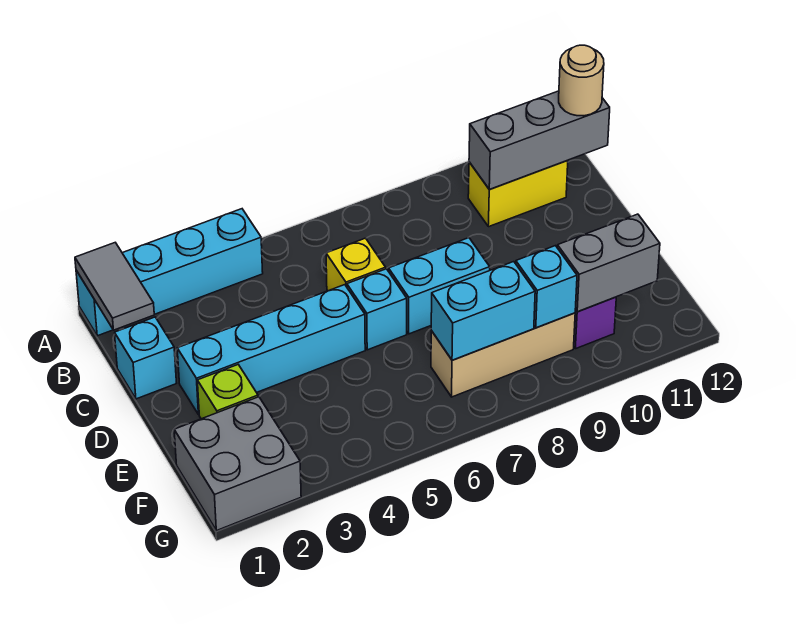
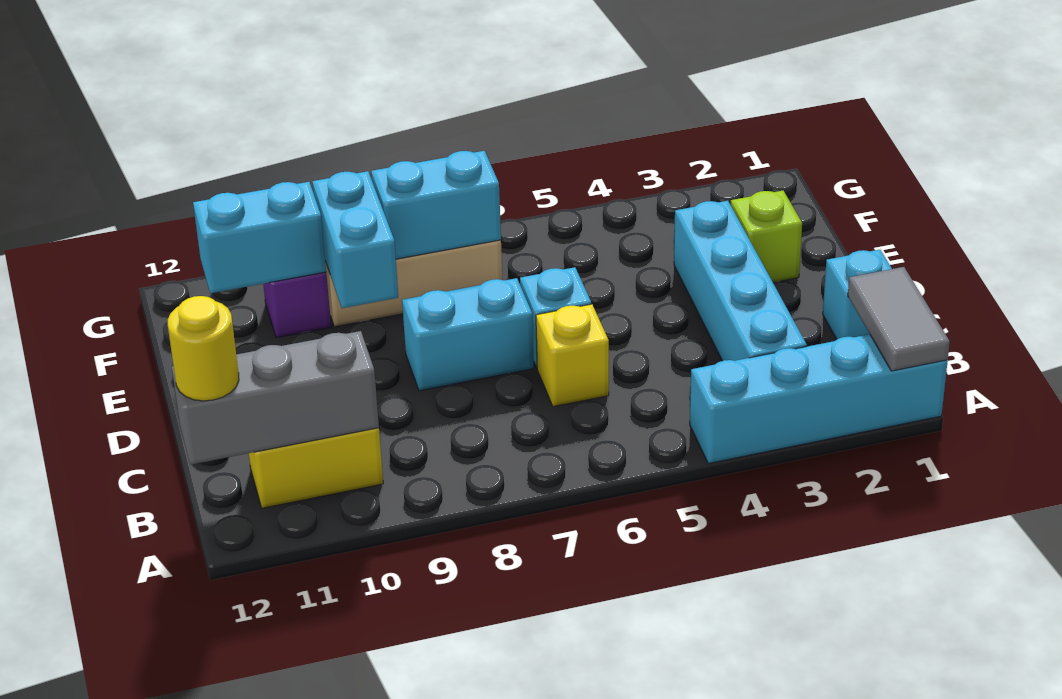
tan round brick B12 level 3 -> yellow round brick B12 level 3
cyan brick D2:D5 level 1 -> cyan brick B3:E3 level 1
grey brick F1:G2 level 1 -> none
cyan brick F9 level 2 -> cyan brick E9:F9 level 2
grey brick F10:F11 level 2 -> cyan brick F10:F11 level 2

